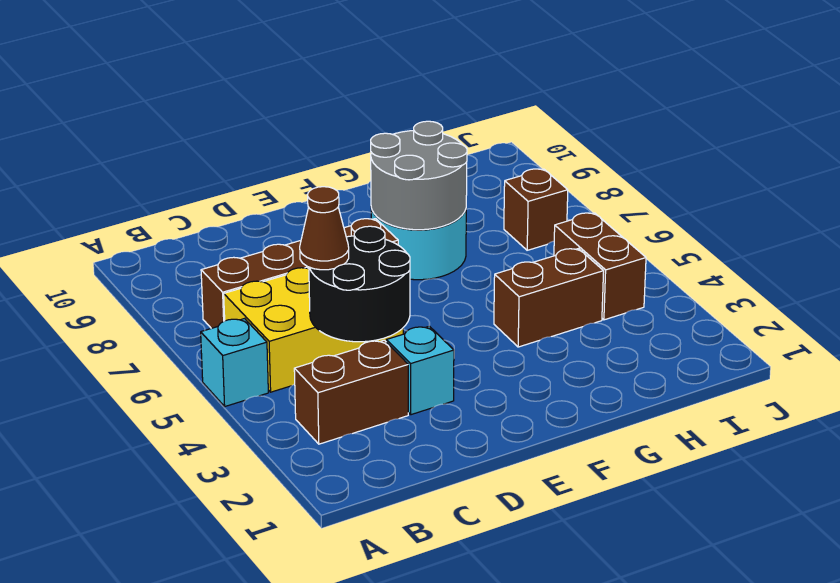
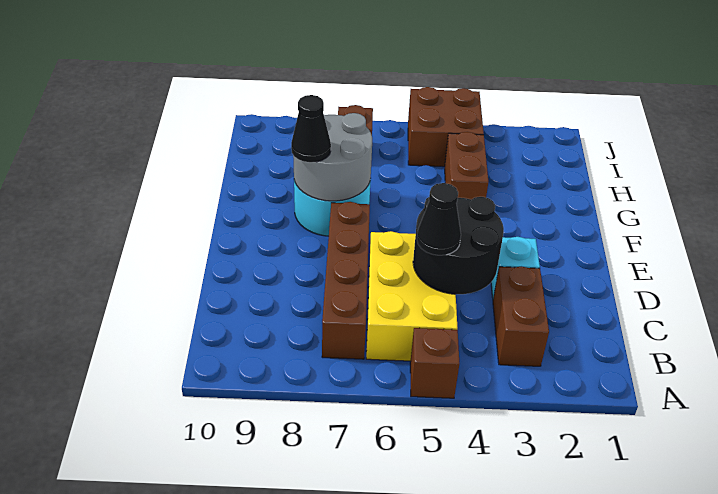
cyan brick A5 level 1 -> brown brick A5 level 1
brown cone C5 level 3 -> black cone C5 level 3
none -> black cone F8 level 3
brown brick I4:I5 level 1 -> brown brick I4:J5 level 1

